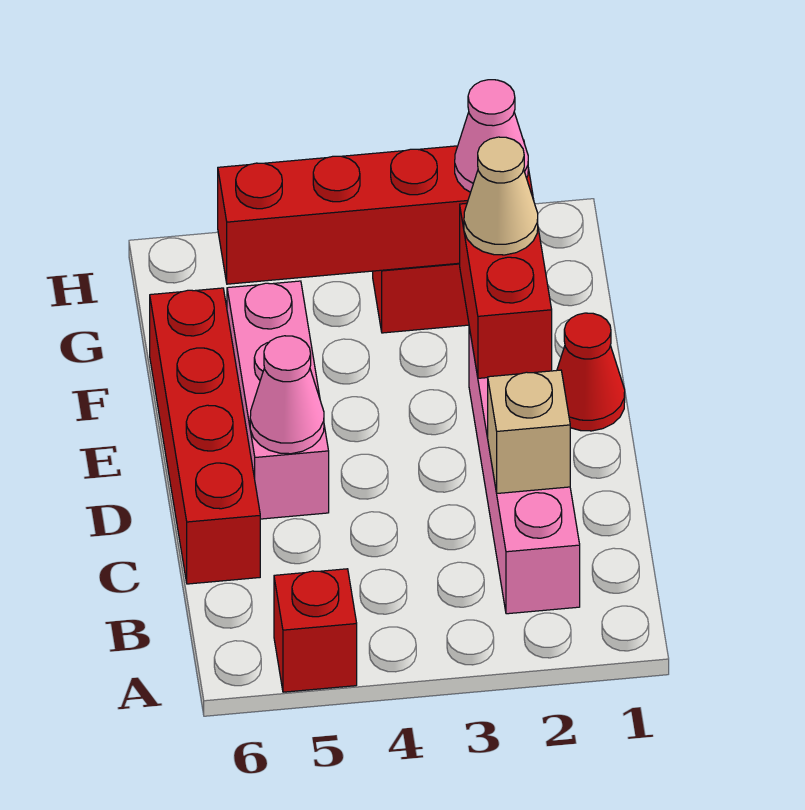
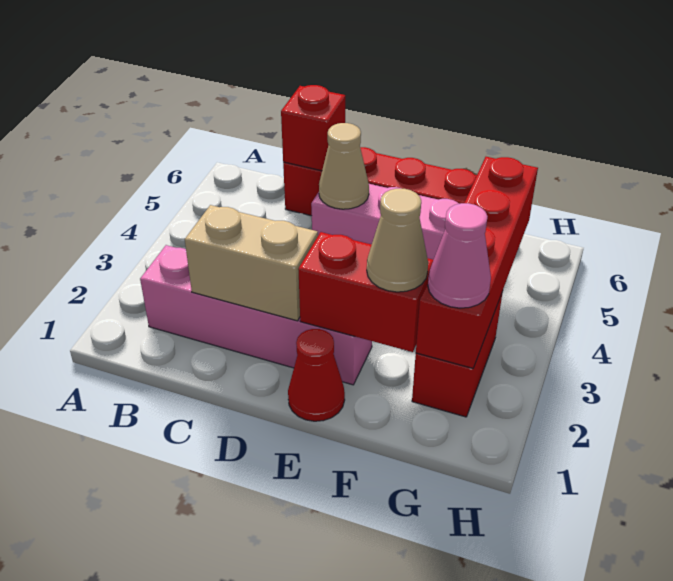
red brick A5 level 1 -> red brick C6 level 2
tan brick C2 level 2 -> tan brick C2:D2 level 2
pink cone D5 level 2 -> tan cone D5 level 2

